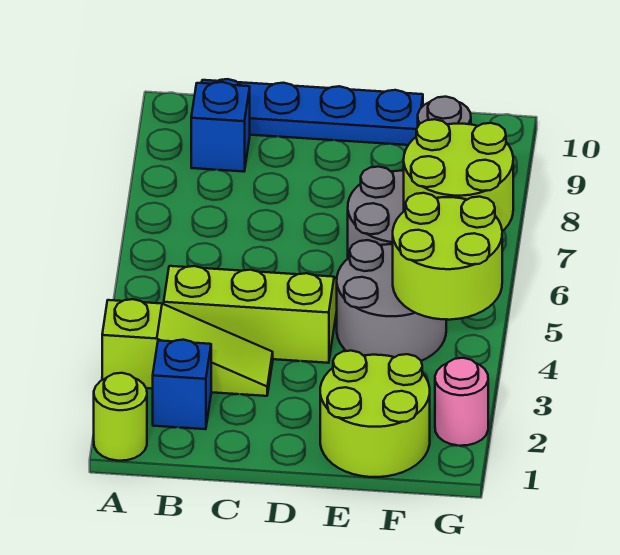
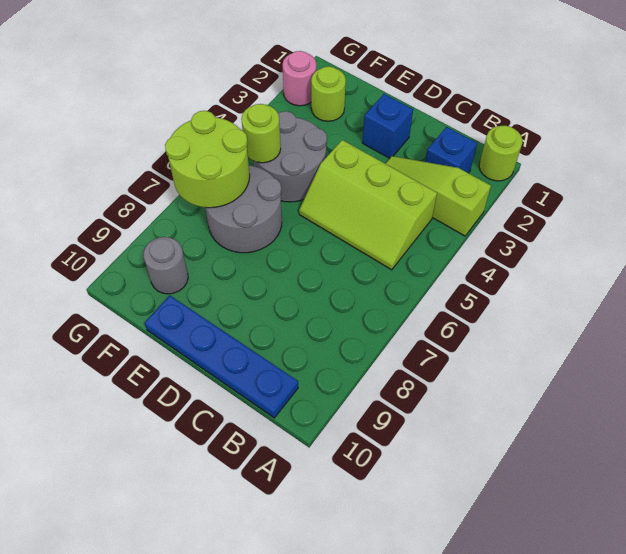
blue brick B9 level 1 -> blue brick D2 level 1
lime round brick E1:F2 level 1 -> lime round brick F2 level 1
lime round brick F4:G5 level 2 -> lime round brick F5 level 2

